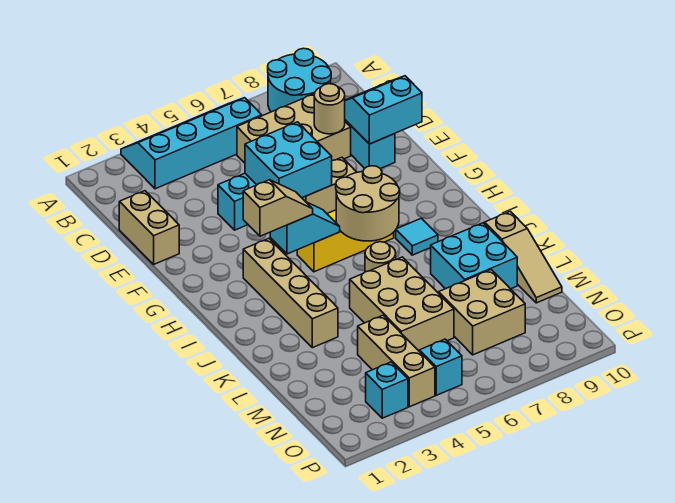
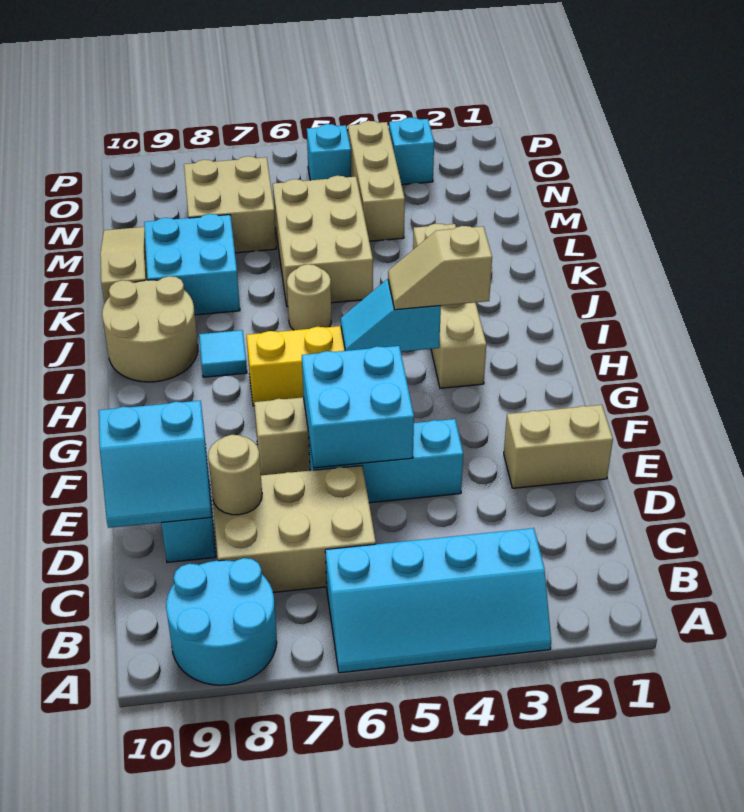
tan brick D1:E1 level 1 -> tan brick E1:E2 level 1
tan round brick H6:I7 level 2 -> tan round brick I9:J10 level 1

